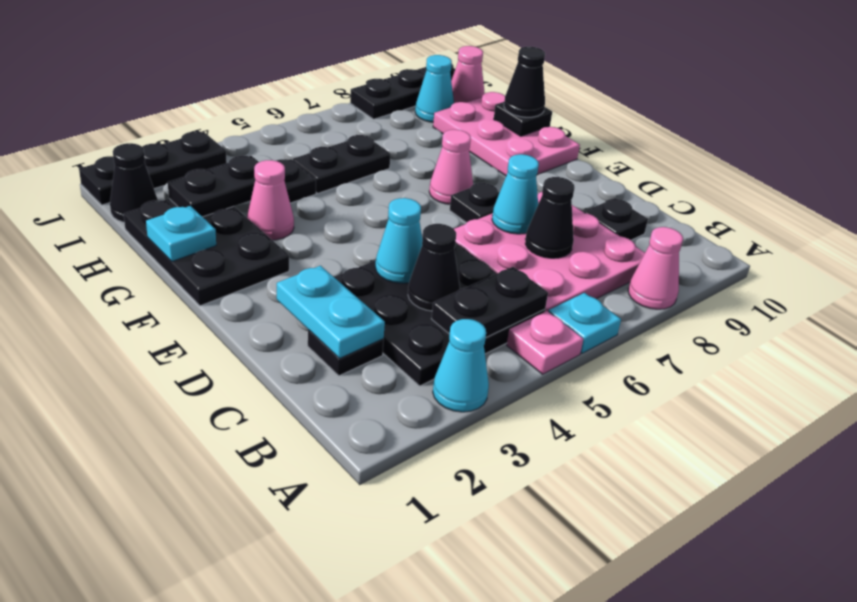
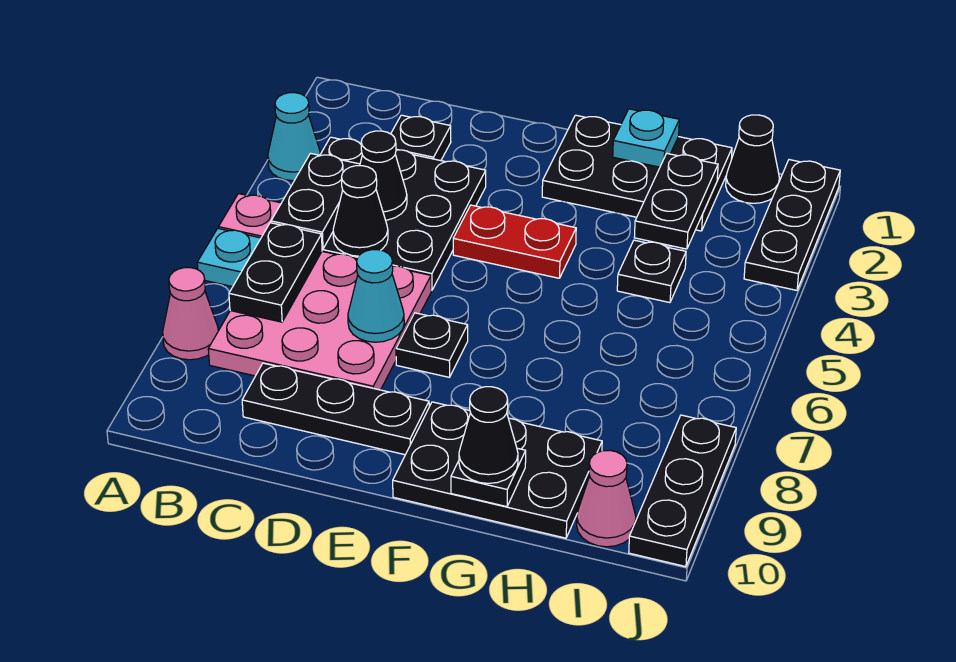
cyan plate C2:D2 level 2 -> none
black cone C7 level 2 -> black cone C5 level 2
black plate C9 level 1 -> black plate C9:E9 level 1
cyan cone D4 level 2 -> none
none -> red plate E4:F4 level 1
pink cone F7 level 1 -> none
pink plate F9:H10 level 1 -> black plate F9:H10 level 1
pink cone G3 level 1 -> none
black plate H5:H6 level 1 -> black plate B6:B7 level 2
cyan cone I9 level 1 -> none

